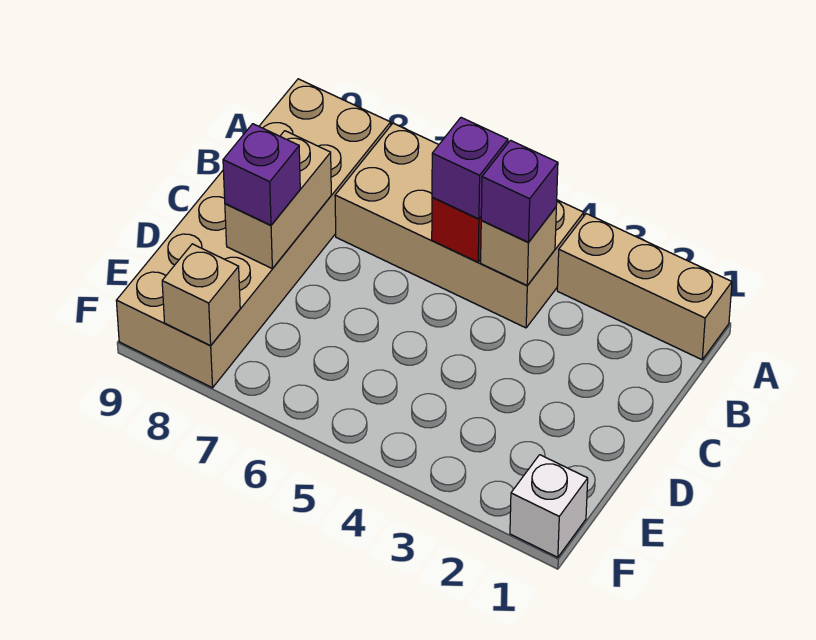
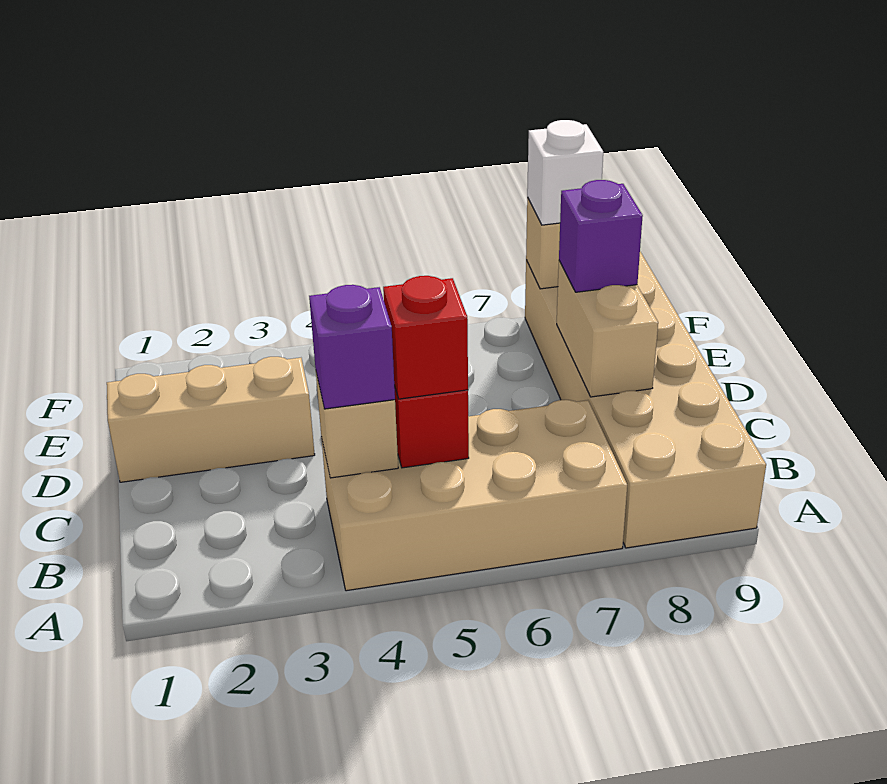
tan brick A1:A3 level 1 -> tan brick D1:D3 level 1
purple brick B5 level 3 -> red brick B5 level 3
white brick F1 level 1 -> white brick F8 level 3

